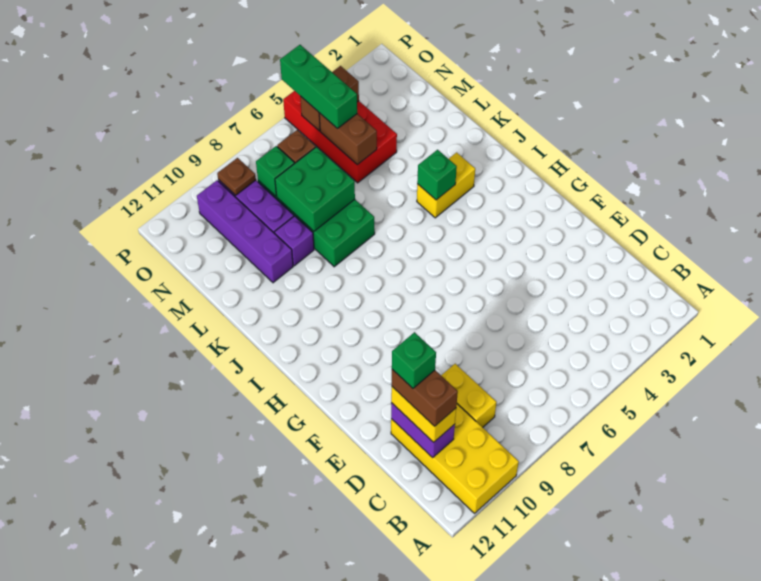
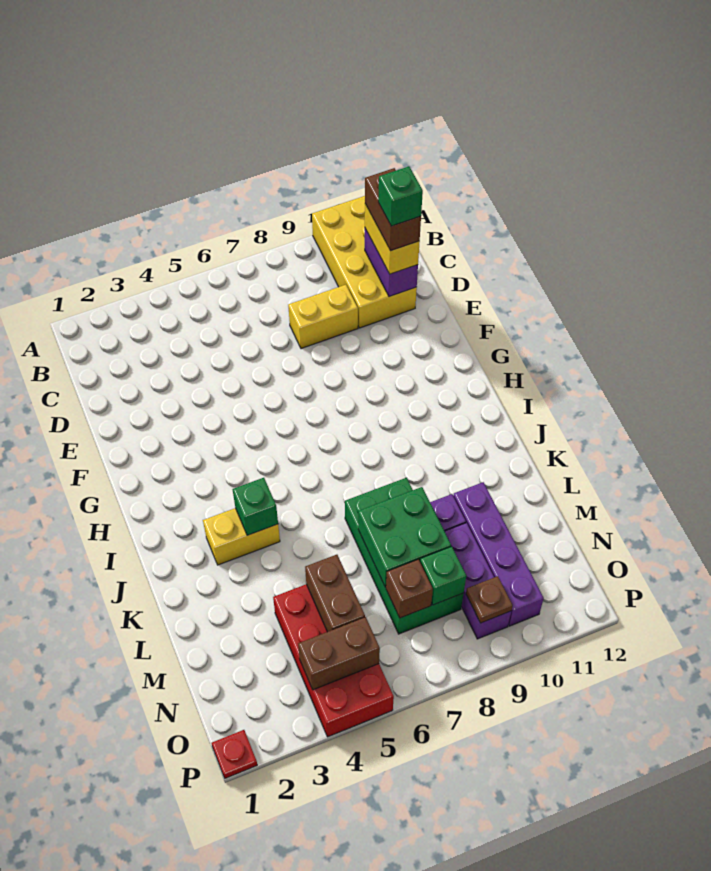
yellow brick C9:D9 level 1 -> yellow brick D8:D9 level 1
green brick N5:P5 level 3 -> none
none -> red plate P1 level 1

